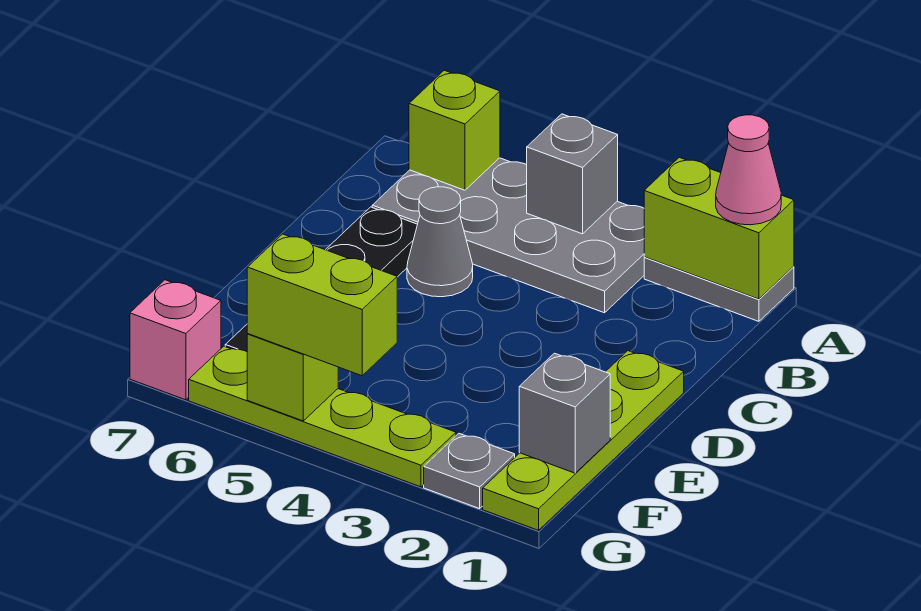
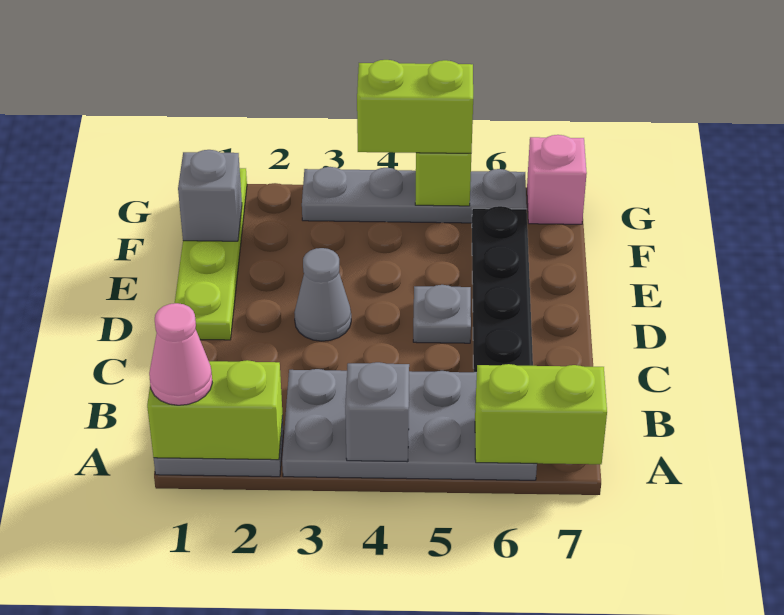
lime brick A6 level 2 -> lime brick A6:A7 level 2
grey cone C5 level 1 -> grey cone D3 level 1
grey plate G2 level 1 -> grey plate D5 level 1
lime plate G3:G6 level 1 -> grey plate G3:G6 level 1

